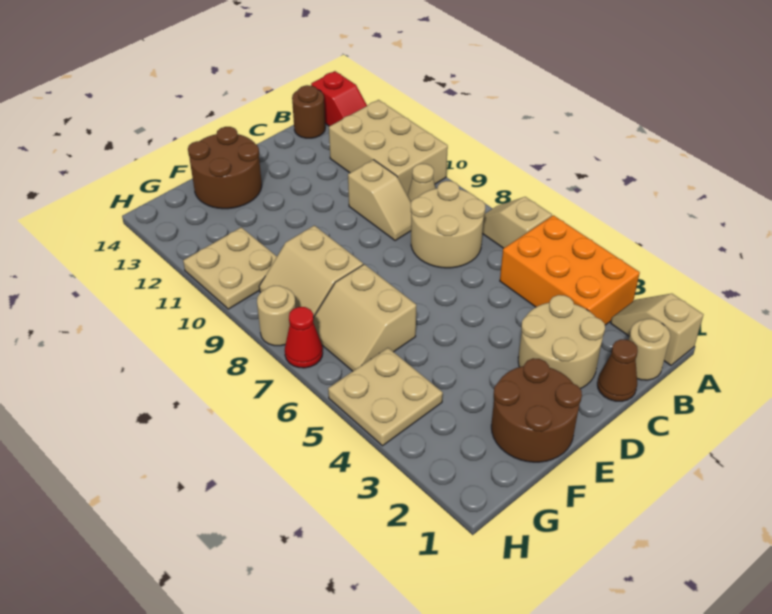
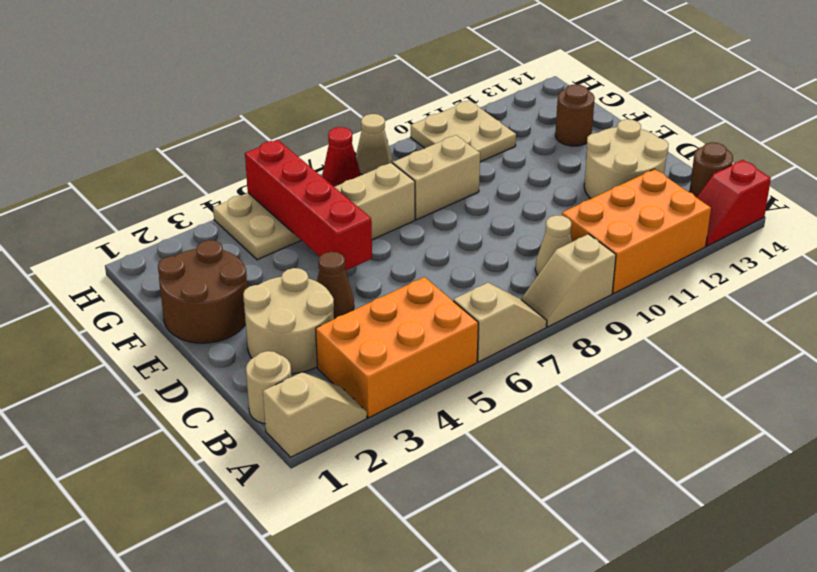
tan brick A10:B12 level 1 -> orange brick A10:B12 level 1
tan round brick B7:C8 level 1 -> tan round brick C12:D13 level 1
brown cone C1 level 1 -> brown cone D4 level 1
tan slope C9:C10 level 1 top 10 -> tan slope A8:A9 level 1 top 9
none -> red brick E5:H5 level 2
brown round brick E13:F14 level 1 -> brown round brick F13 level 1
tan round brick H8 level 1 -> tan cone H8 level 1

